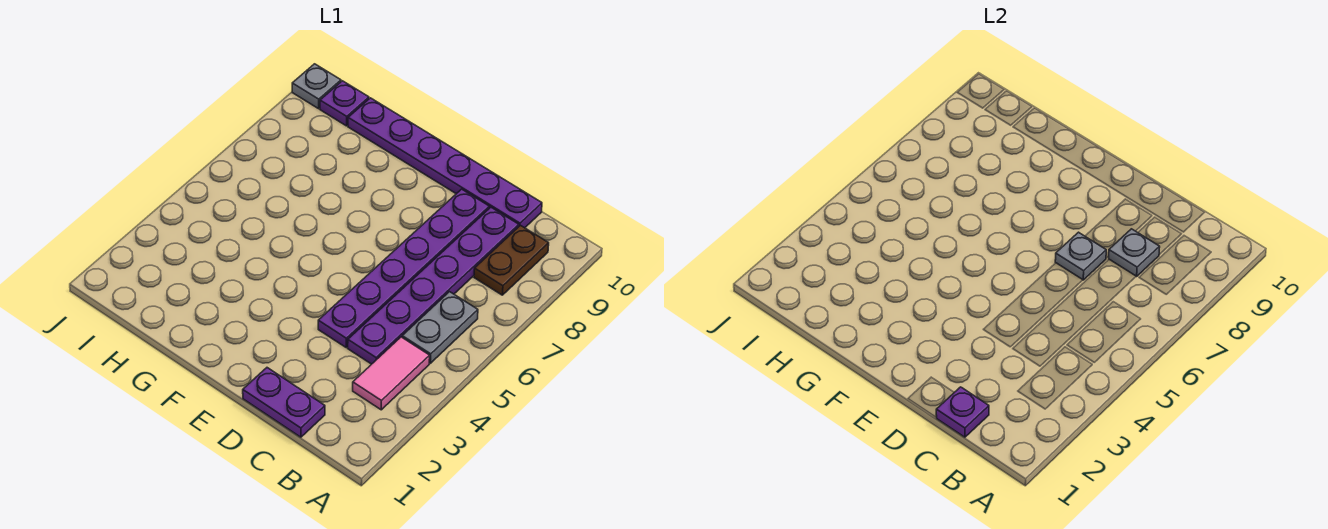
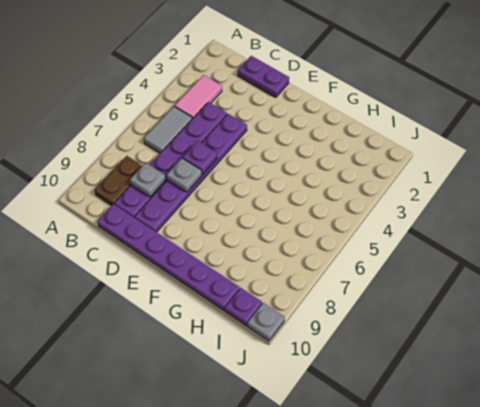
grey plate B5:B6 level 1 -> grey tile B5:B6 level 1
purple plate C1 level 2 -> purple plate D6 level 2

